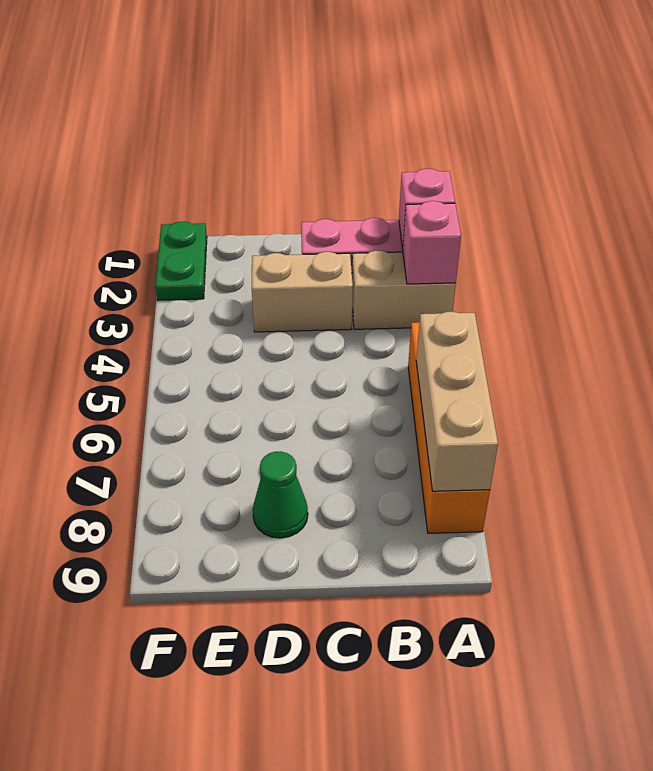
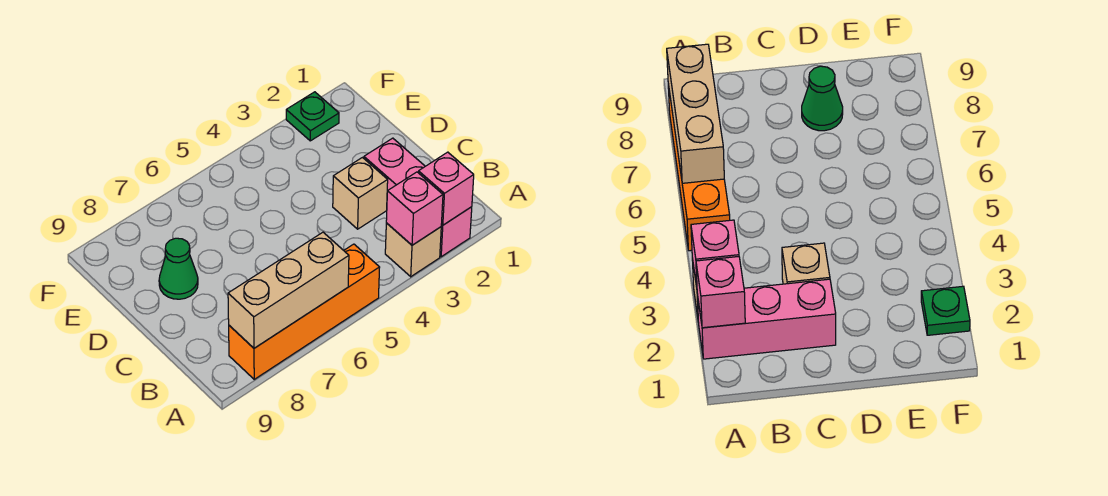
tan brick A3:B3 level 1 -> tan brick A3 level 1
tan brick C3:D3 level 1 -> tan brick C3 level 1
green plate F1:F2 level 1 -> green plate F2 level 1

